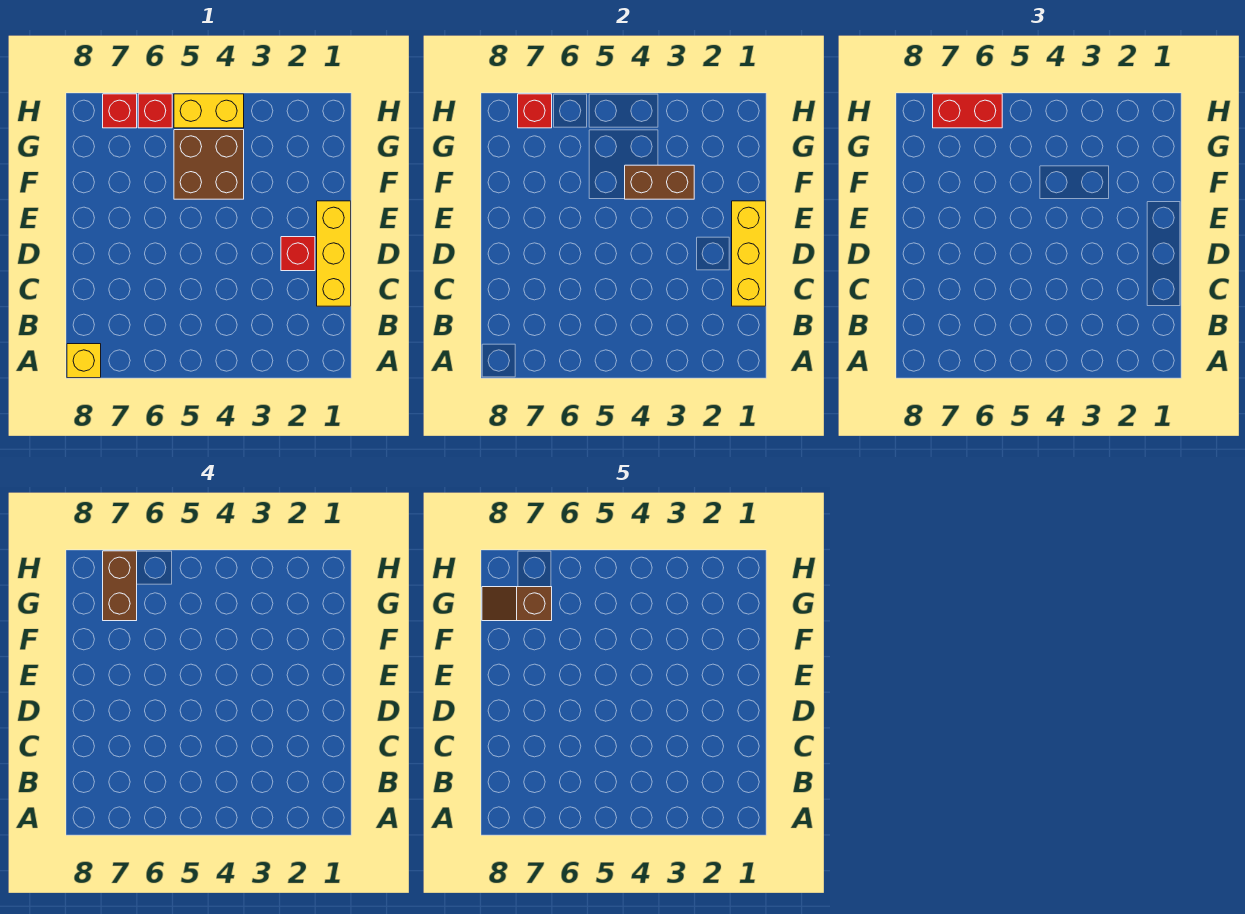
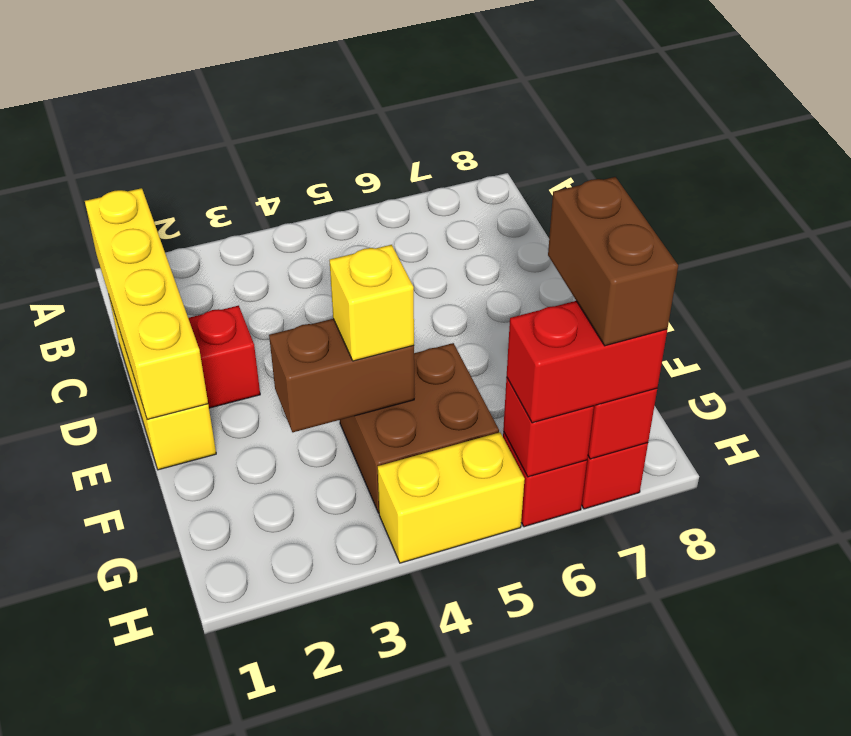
yellow brick A8 level 1 -> yellow brick F4 level 3
yellow brick C1:E1 level 2 -> yellow brick B1:E1 level 2
brown slope G7:G8 level 5 top 7 -> none
none -> red brick H6 level 2

